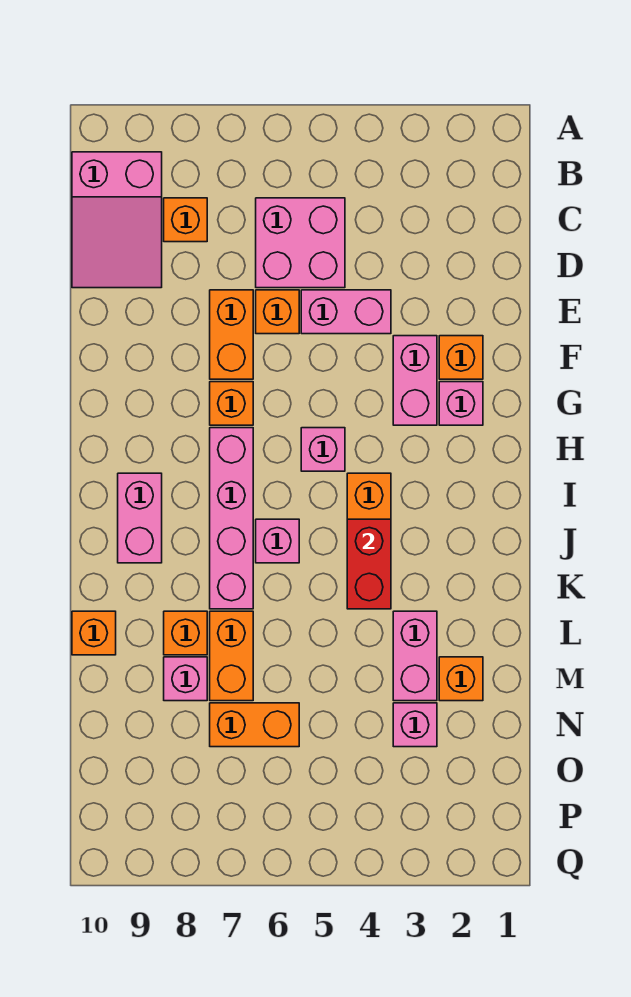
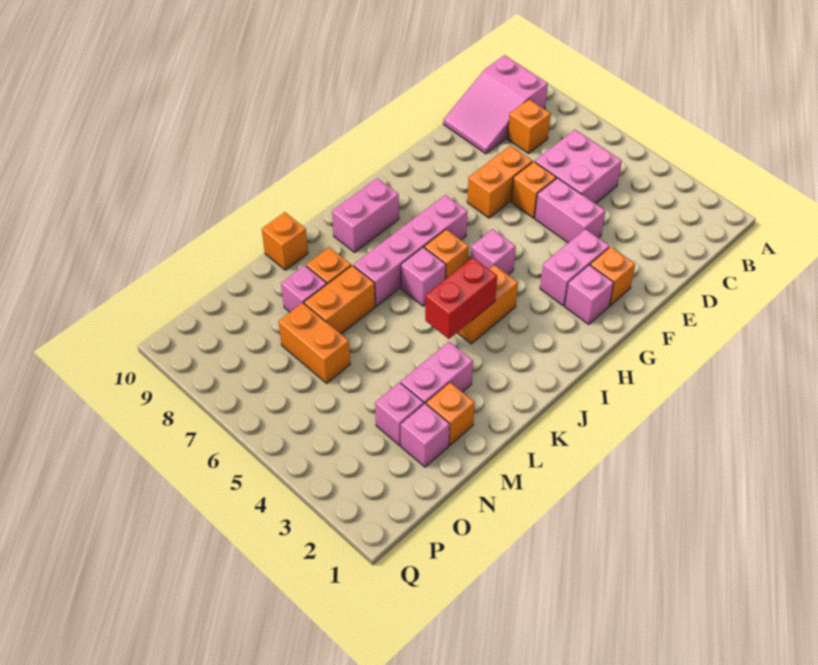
orange brick G7 level 1 -> orange brick I6 level 1
none -> pink brick N2 level 1

